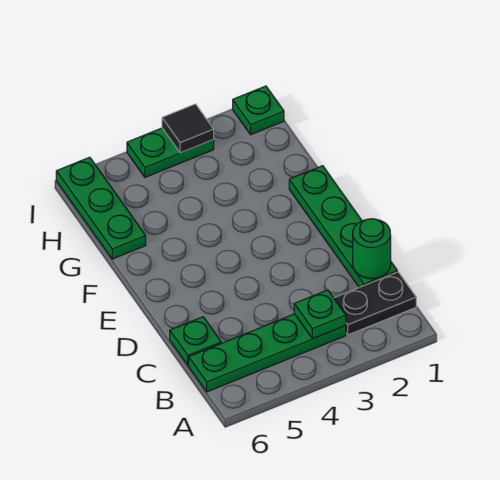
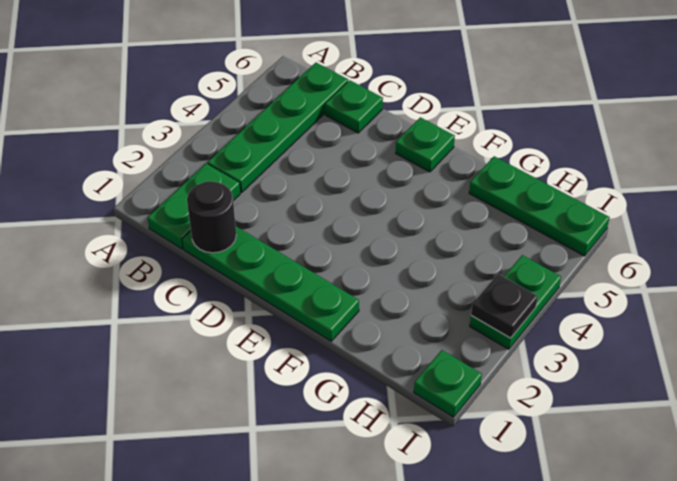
black plate B1:B2 level 1 -> green plate B1:B2 level 1
green plate B3 level 2 -> green plate E6 level 1
green round brick C1 level 2 -> black round brick C1 level 2
black tile I3 level 2 -> black plate I3 level 2

